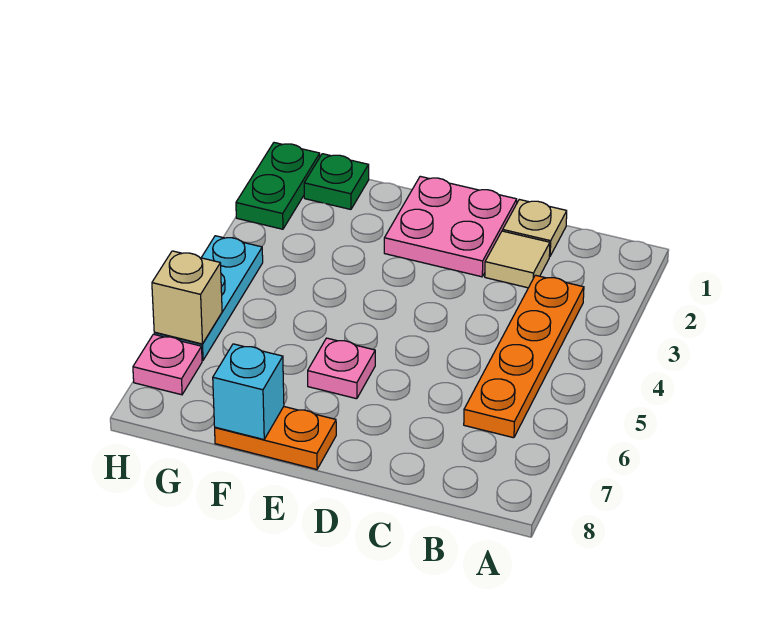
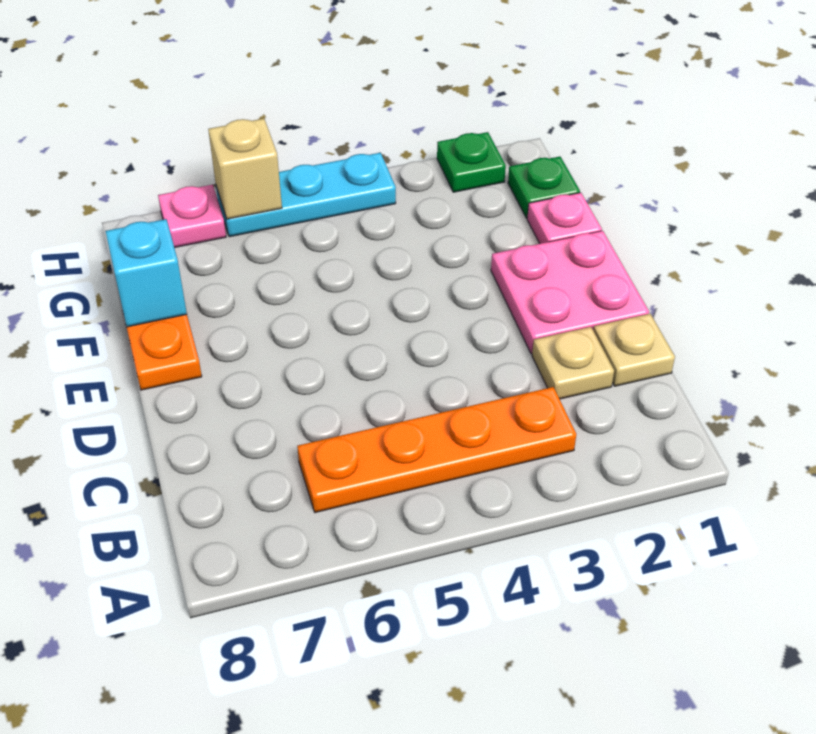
tan tile C2 level 1 -> tan plate C2 level 1
pink plate E6 level 1 -> pink plate F1 level 1
green plate H1:H2 level 1 -> green plate H2 level 1

